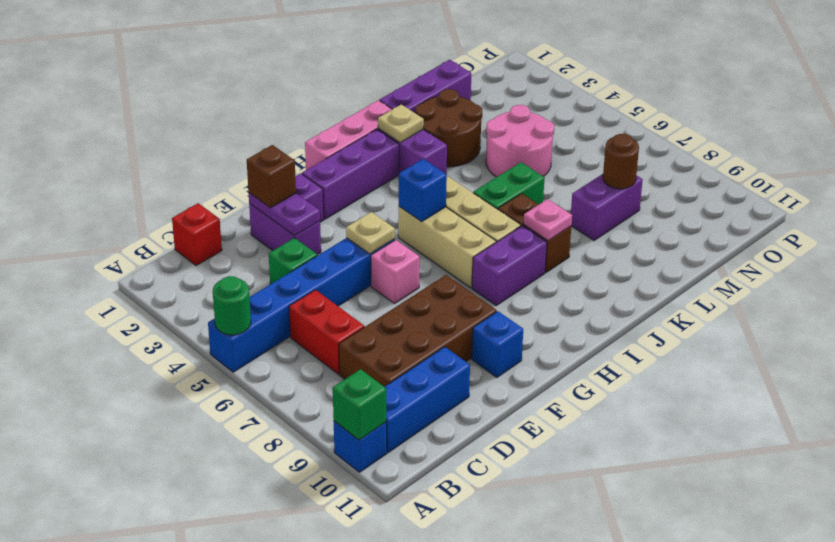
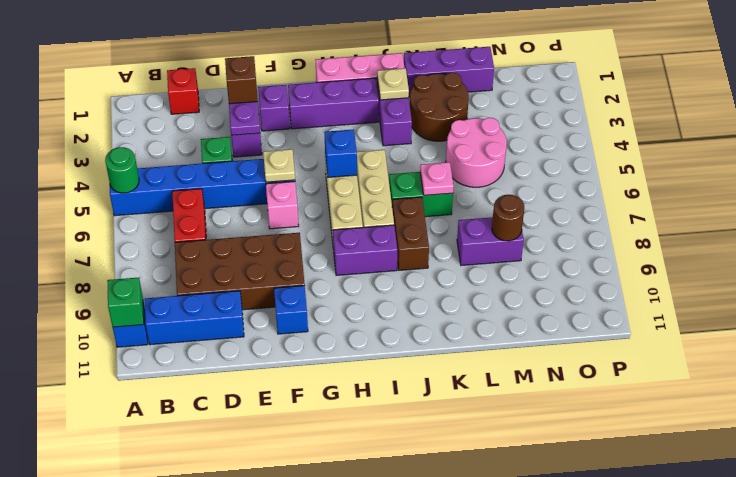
pink plate J8 level 2 -> pink plate K6 level 2

